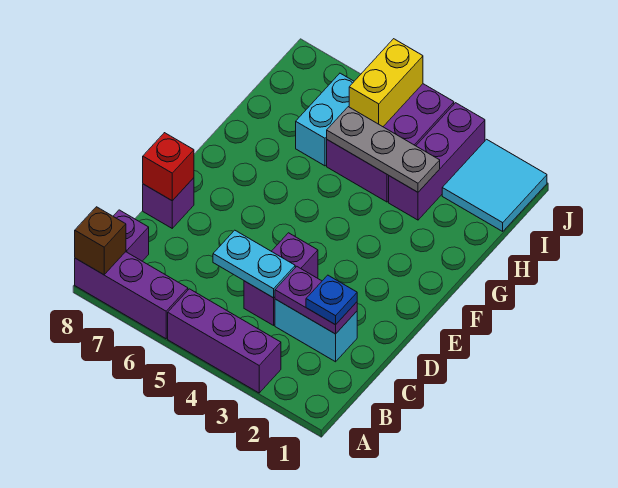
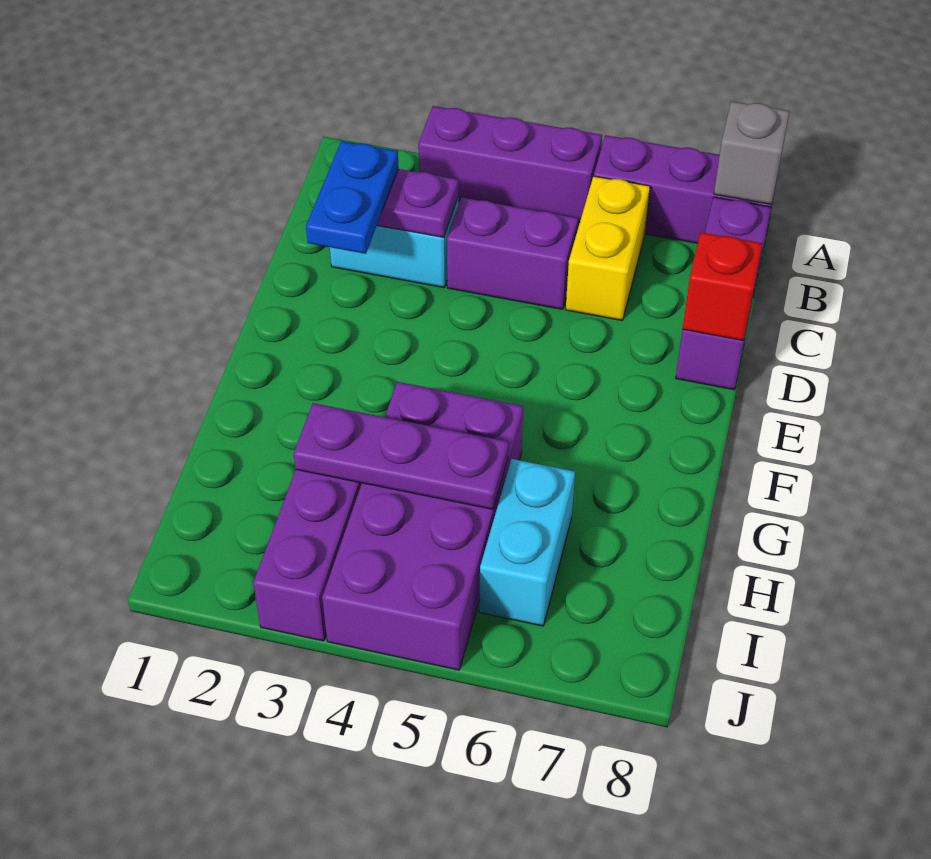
brown brick A8 level 2 -> grey brick A8 level 2
blue plate C2 level 3 -> blue plate C2:D2 level 3
purple brick C4:D4 level 1 -> purple brick C4:C5 level 1
cyan plate C4:C5 level 2 -> none
grey plate H3:H5 level 2 -> purple plate H3:H5 level 2
purple brick H4:J5 level 1 -> purple brick G4:J5 level 1
cyan tile I1:J2 level 1 -> none
yellow brick I5:J5 level 2 -> yellow brick B6:C6 level 1

